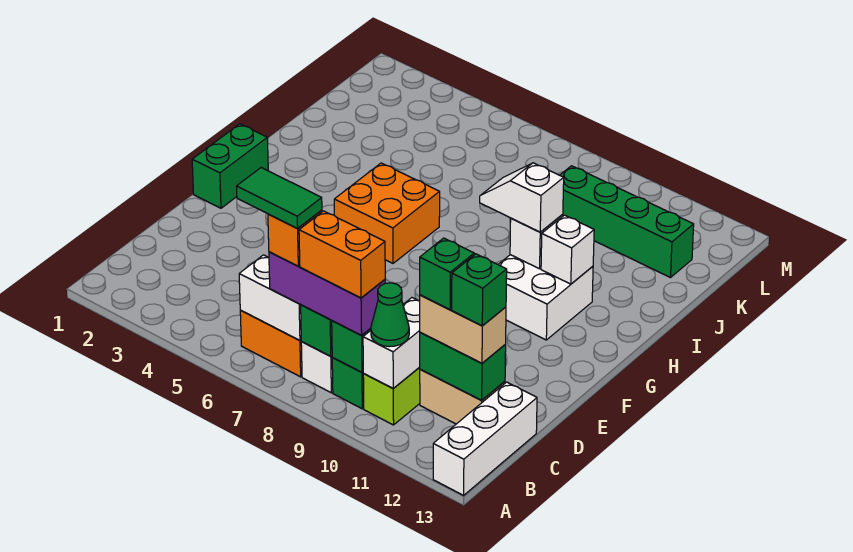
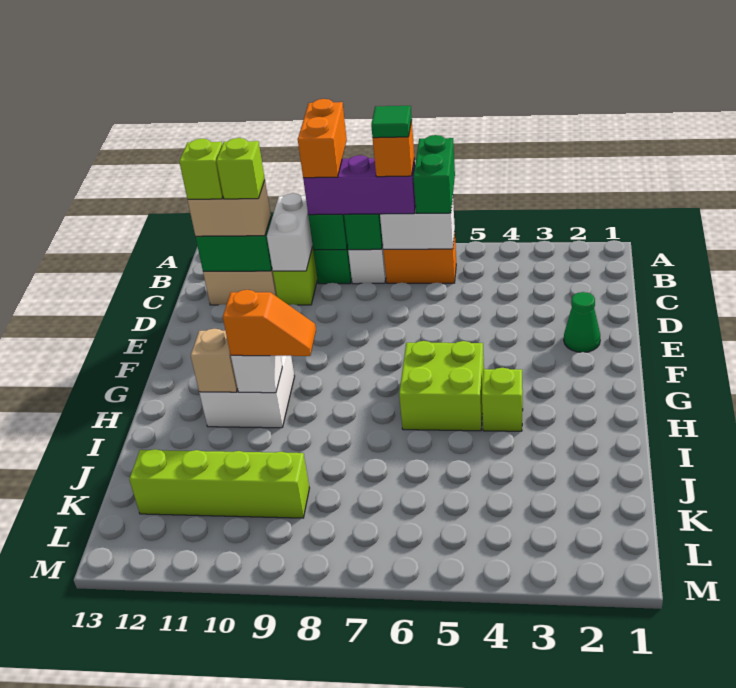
white brick A13:C13 level 1 -> none
green tile B6:B7 level 5 -> green tile B7 level 5
orange brick B8:B9 level 4 -> orange brick A9:B9 level 4
green cone B10 level 3 -> green cone E2 level 1
green brick C11 level 4 -> lime brick C11 level 4
green brick C12 level 4 -> lime brick C12 level 4
green brick F1:G1 level 1 -> green brick A6:B6 level 3
orange brick G5:H6 level 1 -> lime brick G5:H6 level 1
none -> lime brick H4 level 1
white slope H9:H10 level 3 top 10 -> orange slope H9:H10 level 3 top 10
white brick H11 level 2 -> tan brick H11 level 2
green brick K9:K12 level 1 -> lime brick K9:K12 level 1

